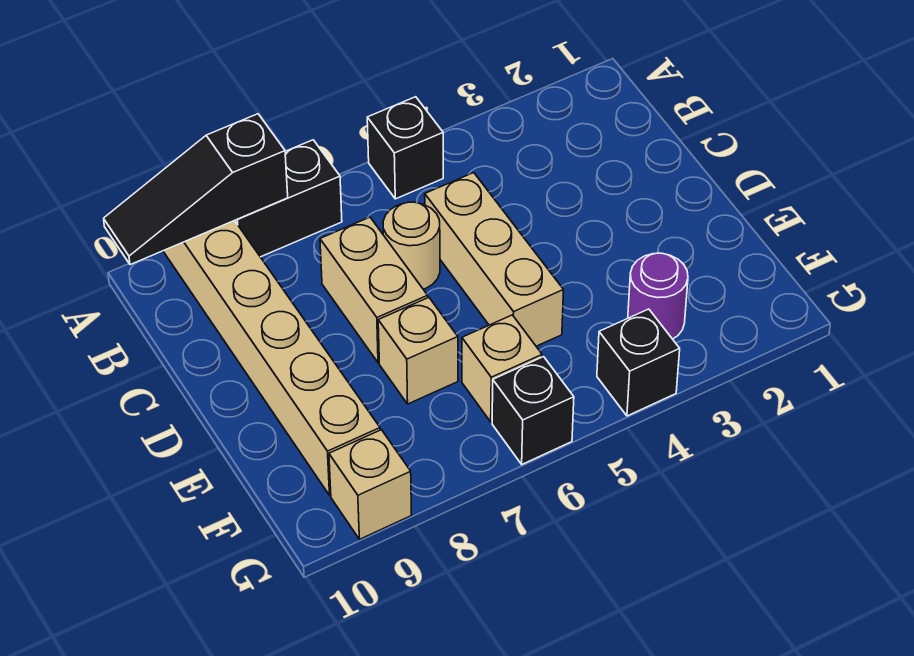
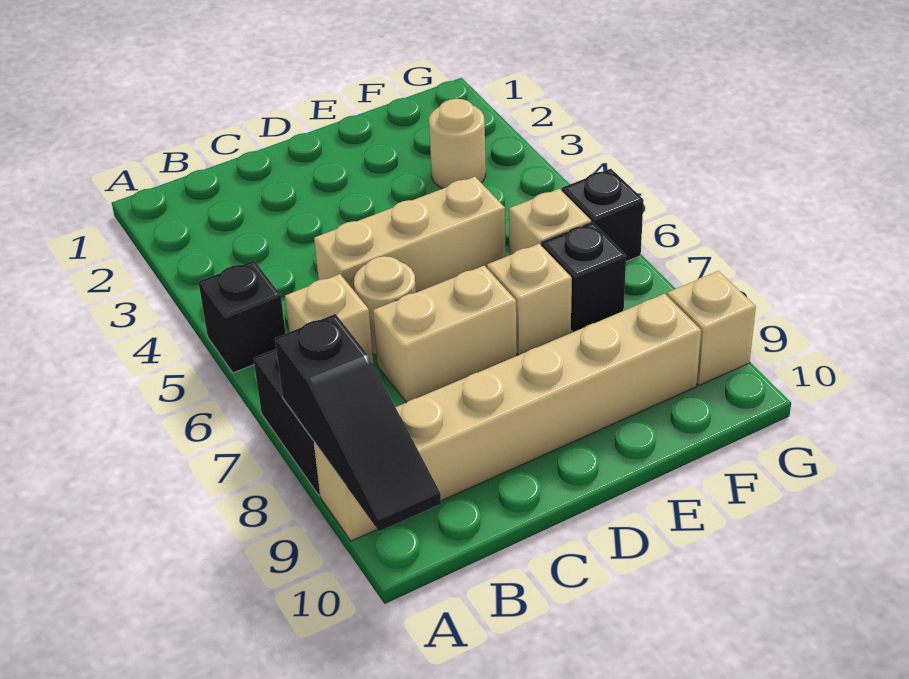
none -> tan brick B6 level 1
purple round brick F3 level 1 -> tan round brick F3 level 1
black brick G4 level 1 -> black brick F7 level 1

